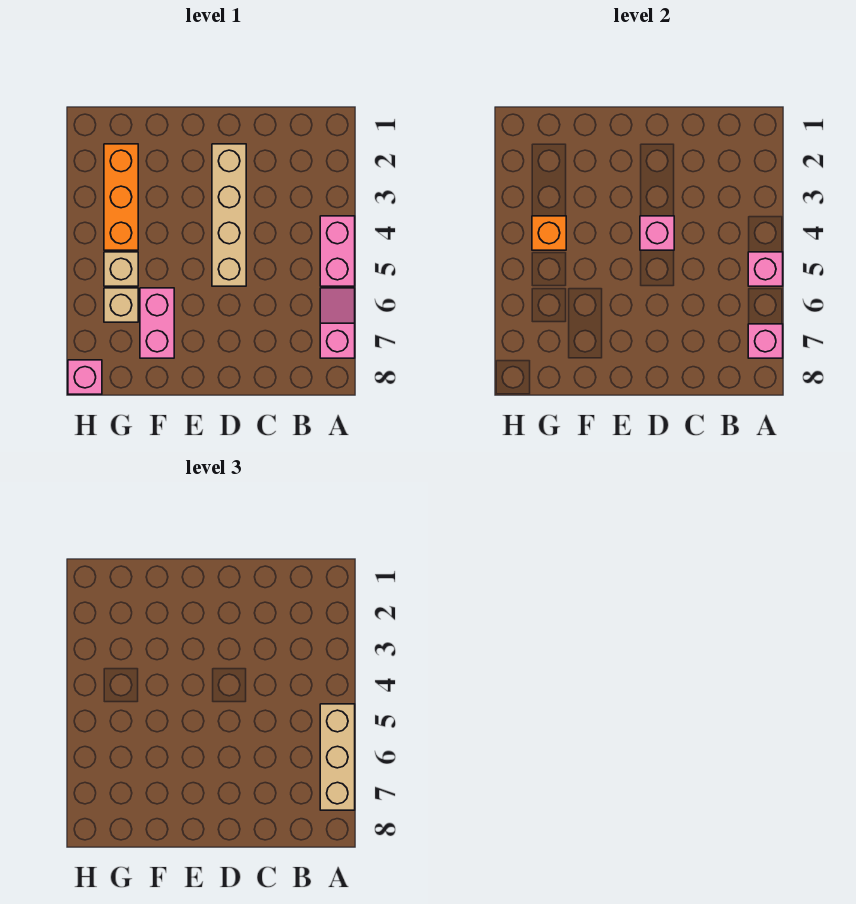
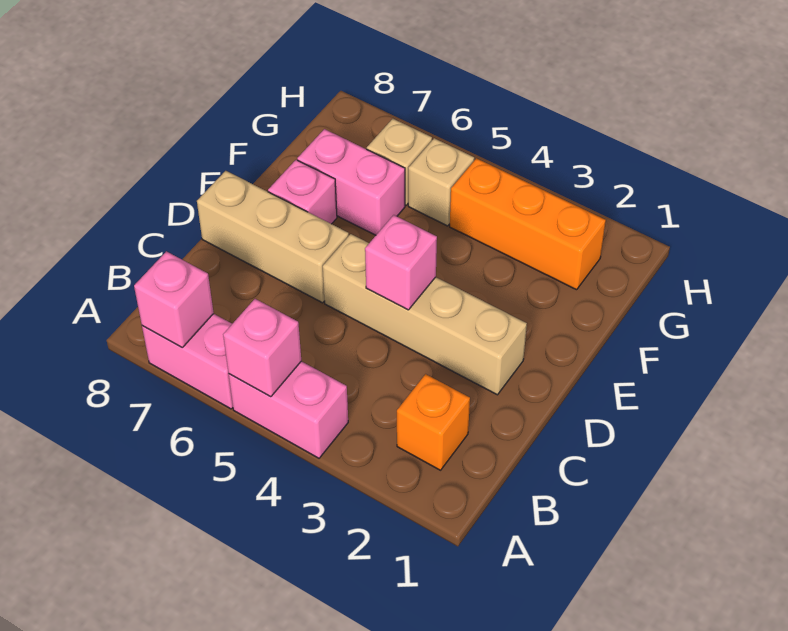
tan brick A5:A7 level 3 -> tan brick D6:D8 level 1
pink slope A6:A7 level 1 top 7 -> pink brick A6:A7 level 1
orange brick G4 level 2 -> orange brick B2 level 1
pink brick H8 level 1 -> pink brick E7 level 1

